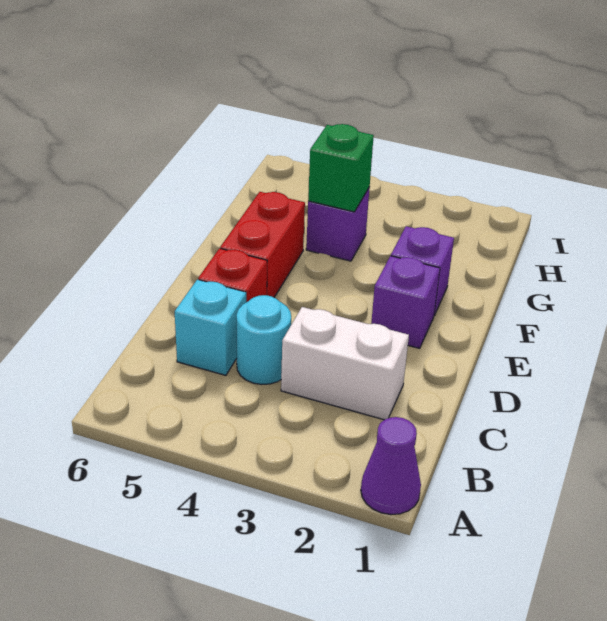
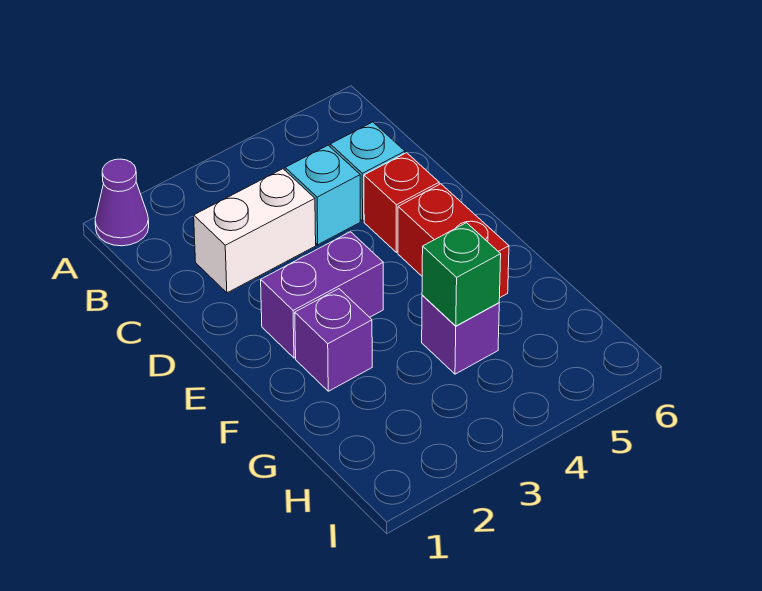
cyan round brick C4 level 1 -> cyan brick C4 level 1
purple brick E2 level 1 -> purple brick E2:E3 level 1

